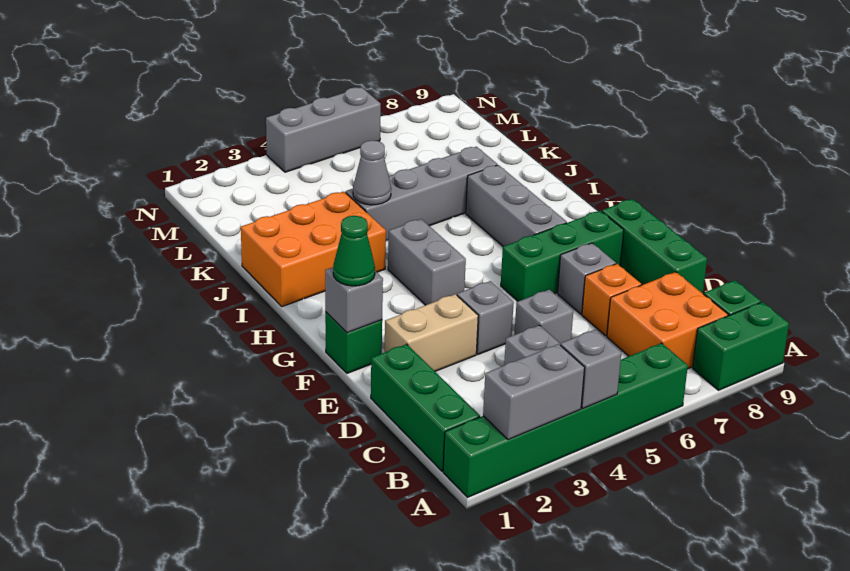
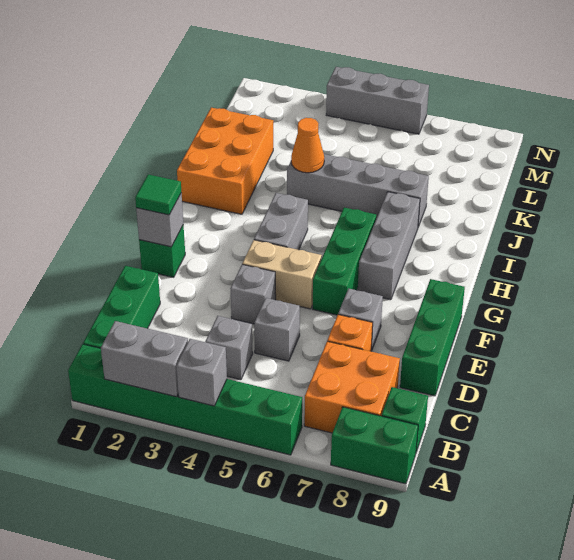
tan brick E2:E3 level 1 -> tan brick F4:F5 level 1
green cone F1 level 3 -> green tile F1 level 3
green brick F6:F8 level 1 -> green brick F6:H6 level 1
orange brick I1:J3 level 1 -> orange brick I1:K2 level 1
grey cone J4 level 2 -> orange cone J4 level 2

